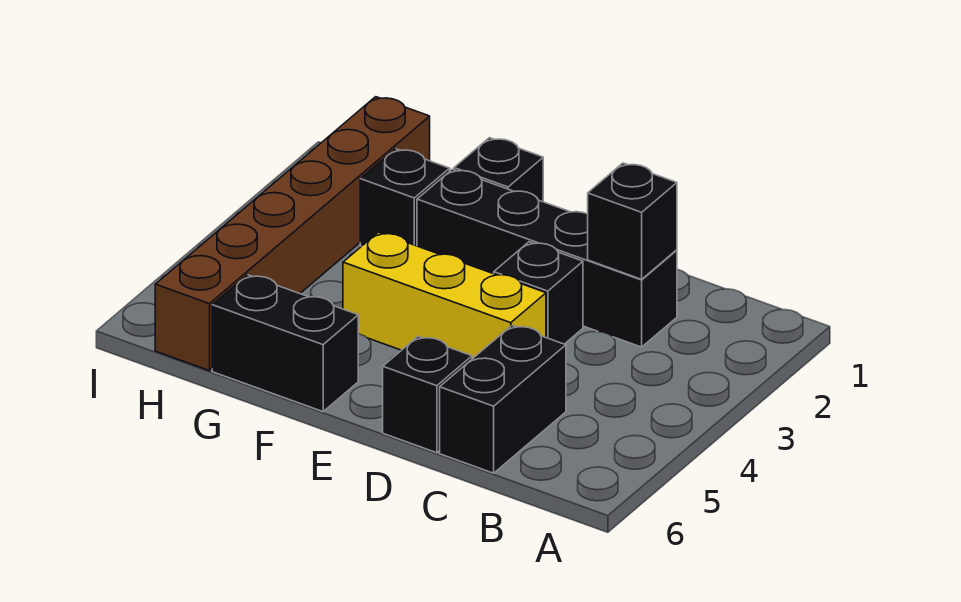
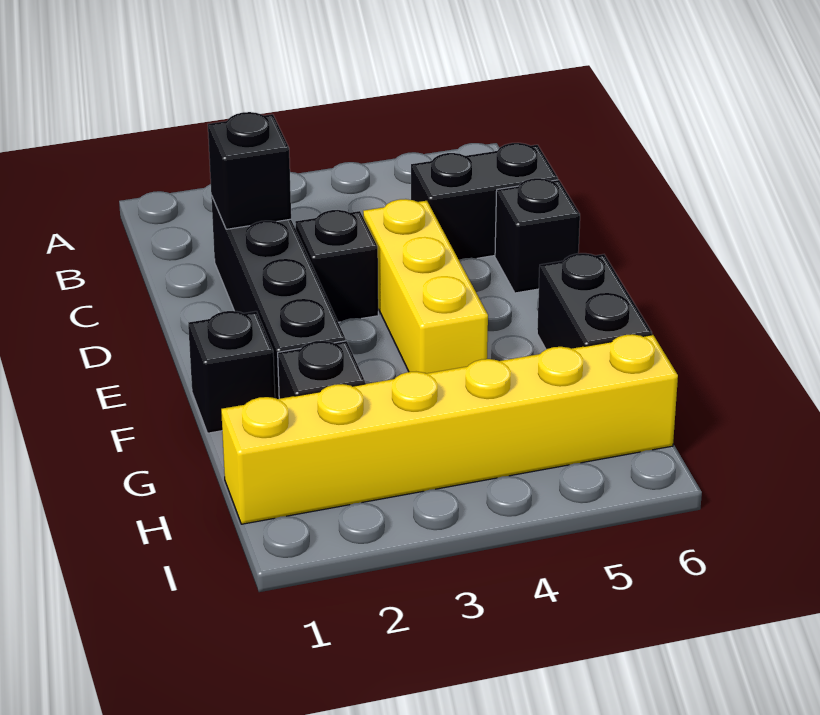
brown brick H1:H6 level 1 -> yellow brick H1:H6 level 1

